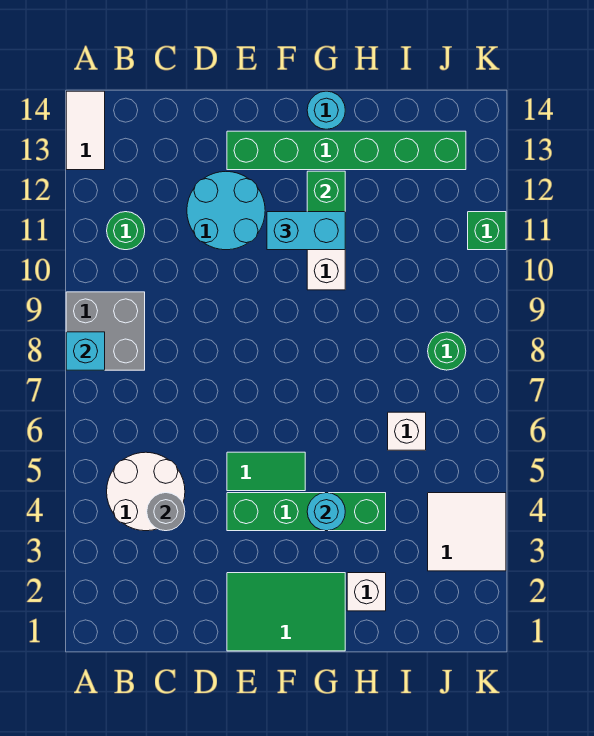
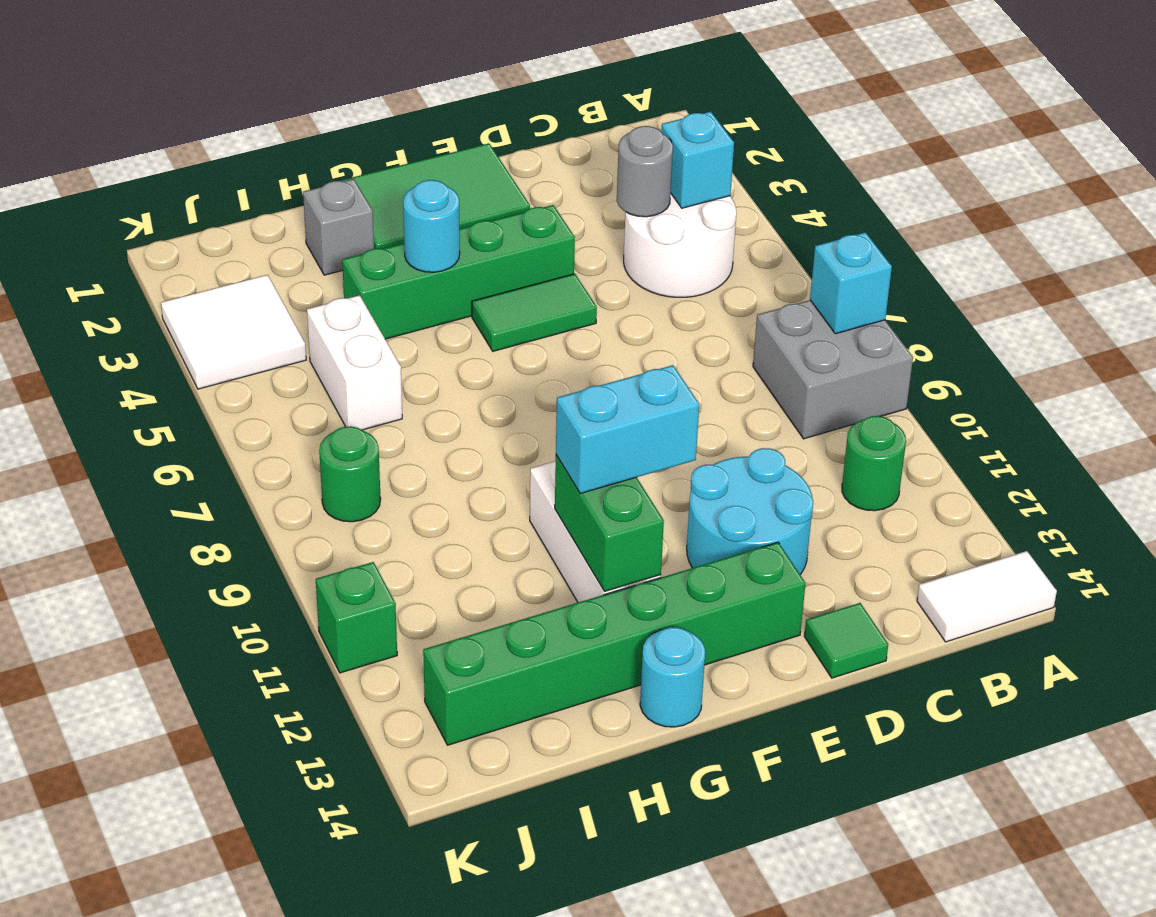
white tile A13:A14 level 1 -> white tile A14:B14 level 1
none -> cyan brick B4 level 2
none -> green tile D14 level 1
white brick H2 level 1 -> grey brick H2 level 1
white brick I6 level 1 -> white brick I5:I6 level 1

